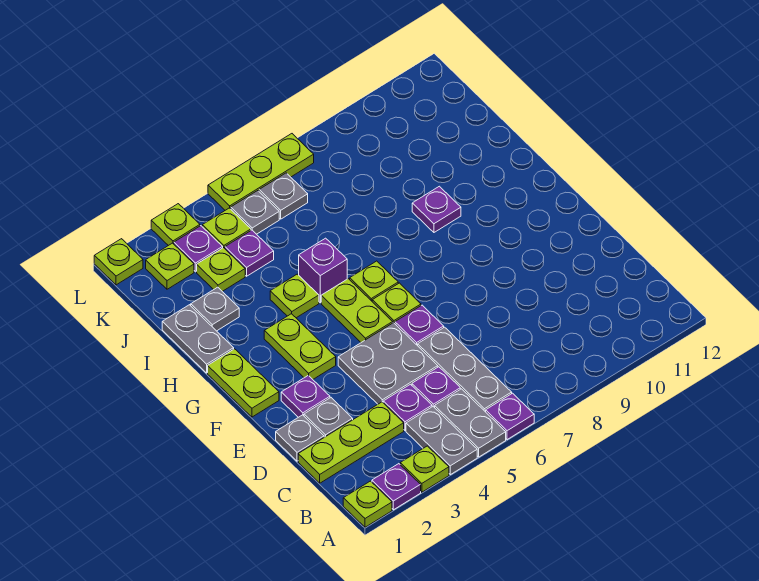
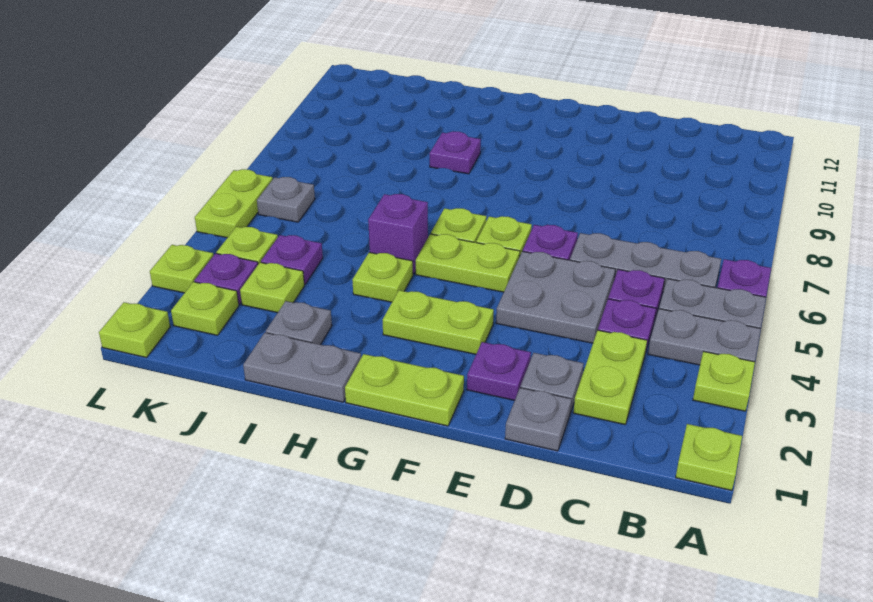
purple plate A2 level 1 -> none
lime plate C1:C3 level 1 -> lime plate C2:C3 level 1
grey plate K5 level 1 -> none
lime plate L5:L7 level 1 -> lime plate L5:L6 level 1

